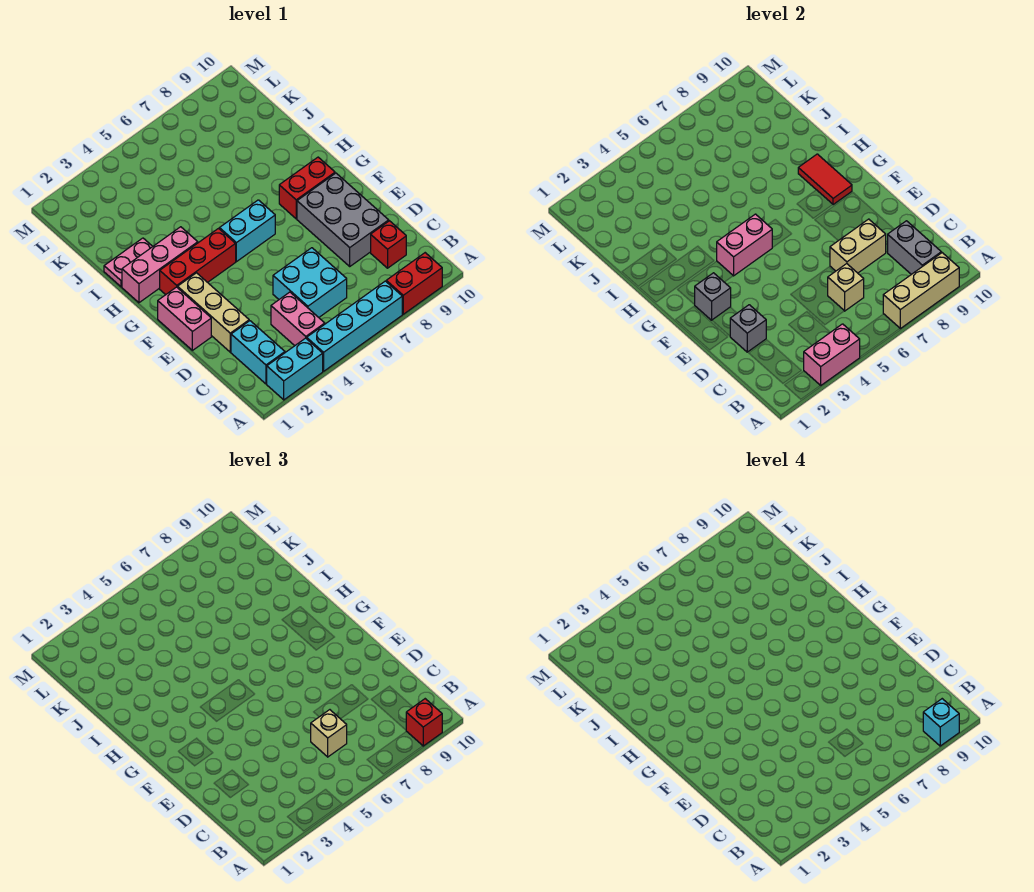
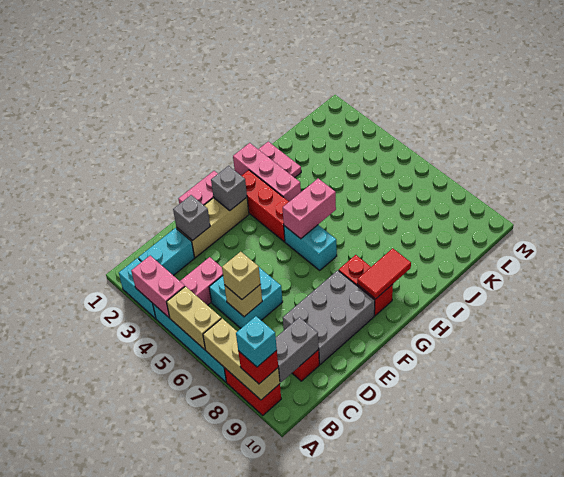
tan brick D7:D8 level 2 -> tan brick A5:A6 level 2
pink brick G4:G5 level 2 -> pink brick G5:H5 level 2

